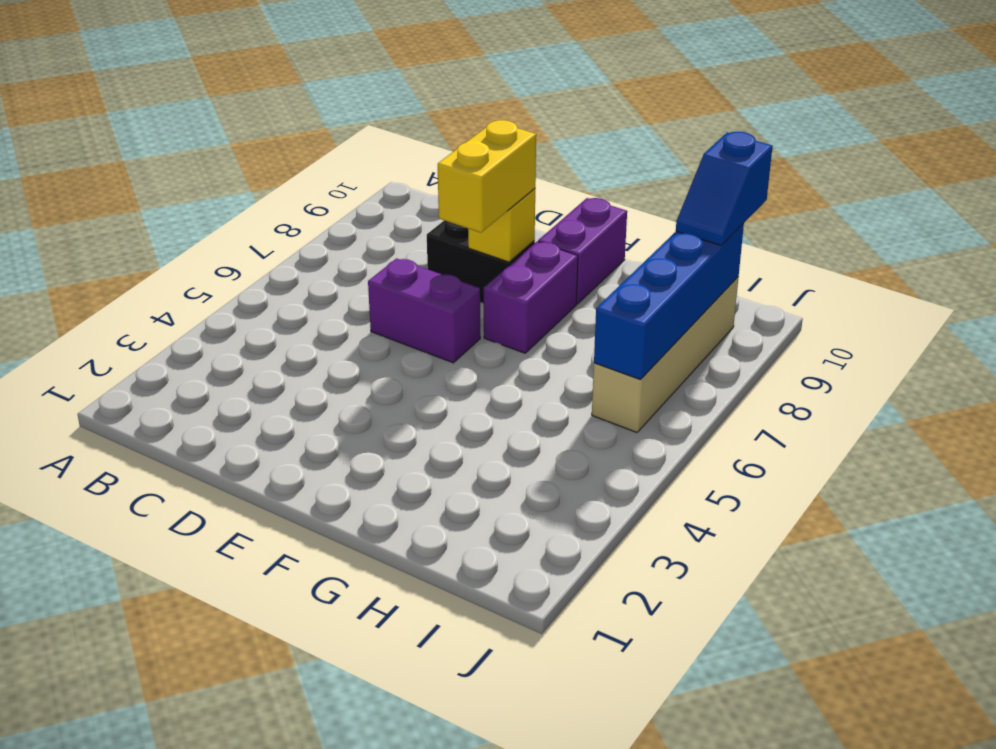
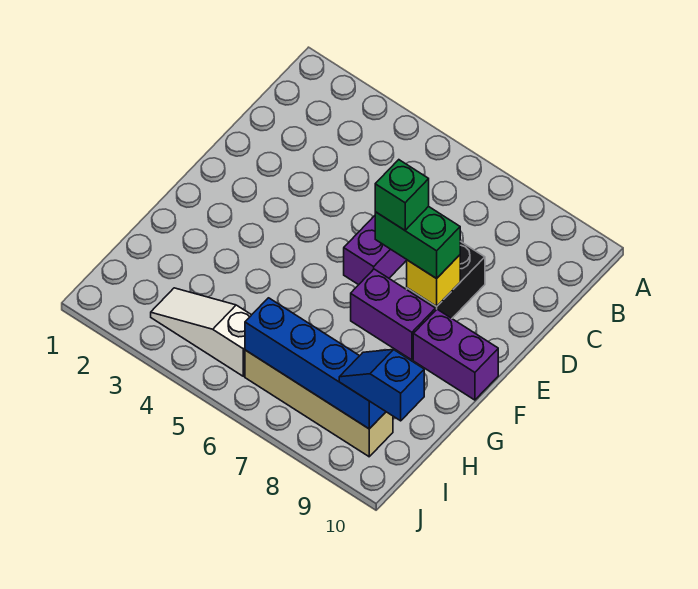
yellow brick E7:E8 level 3 -> green brick E7:E8 level 3
none -> green brick E7 level 4
none -> white slope I3:I5 level 1 top 5

